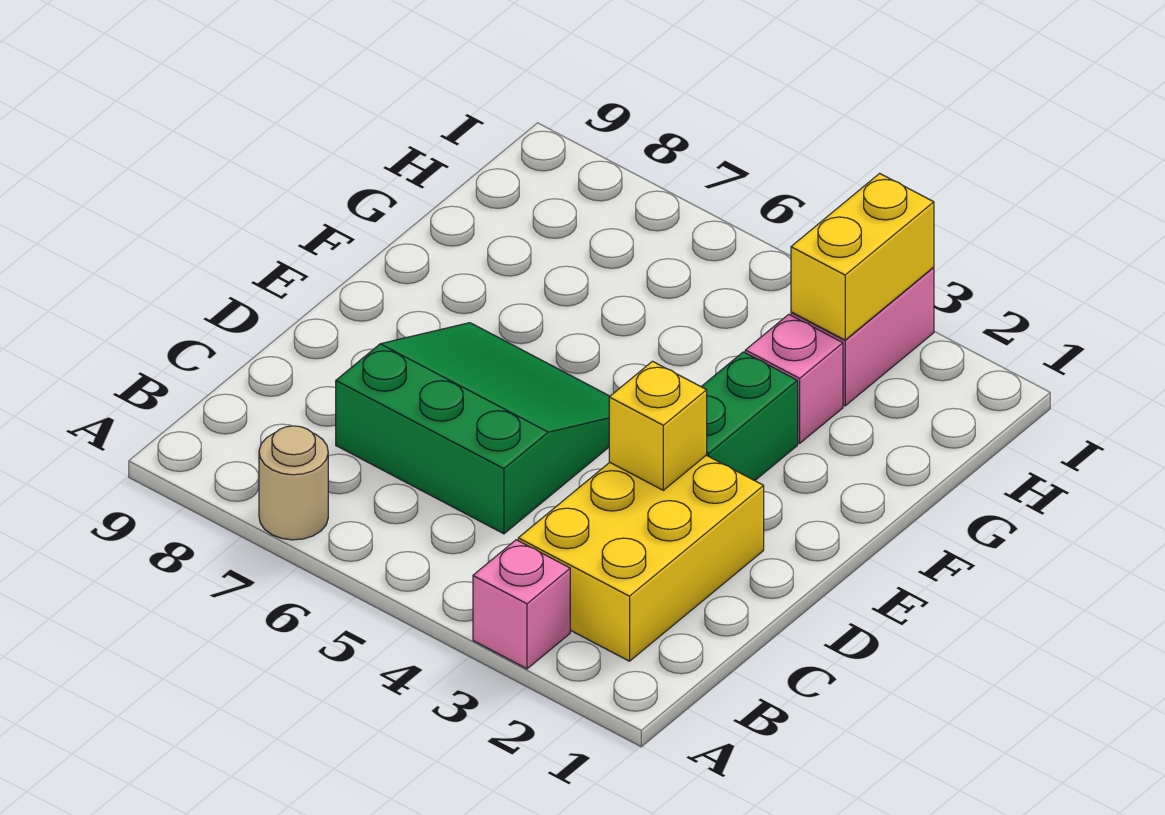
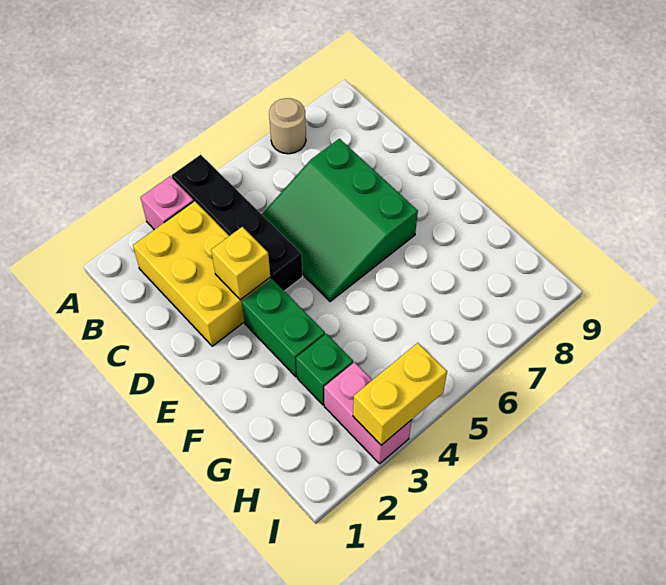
none -> black brick A4:D4 level 1
green slope C5:E7 level 1 top C -> green slope C5:E7 level 1 top 7
pink brick G3 level 1 -> green brick G3 level 1
yellow brick H3:I3 level 2 -> yellow brick I3:I4 level 2

